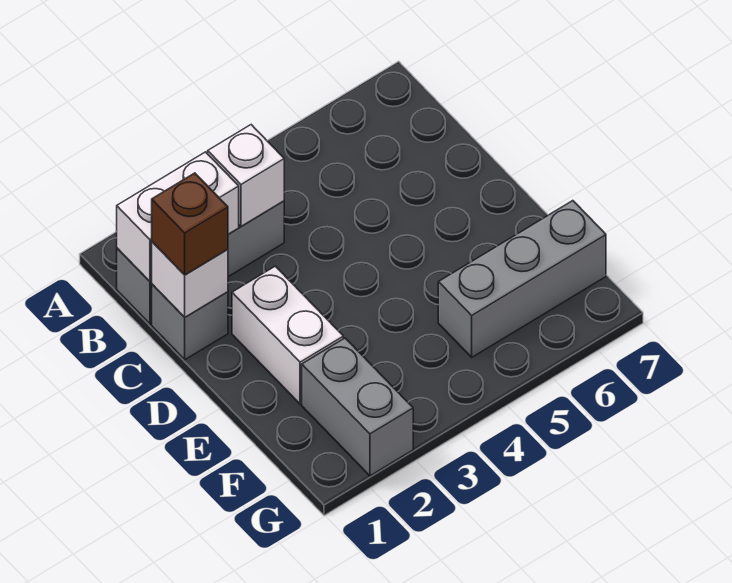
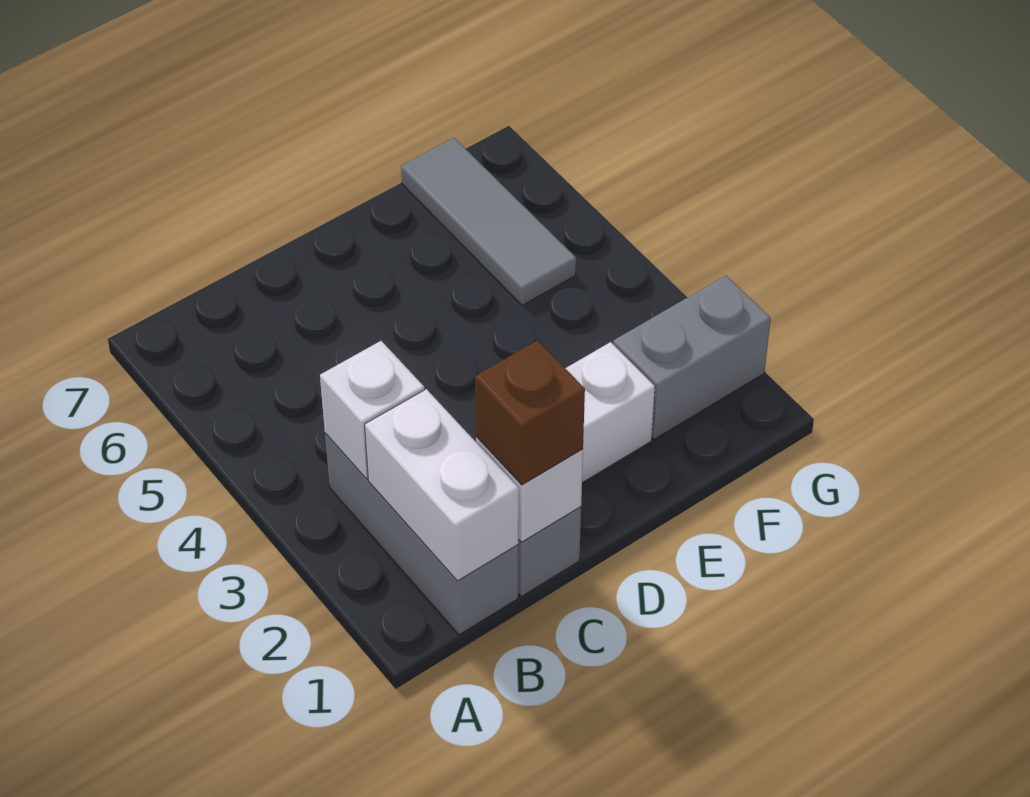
grey brick F5:F7 level 1 -> grey tile F5:F7 level 1

